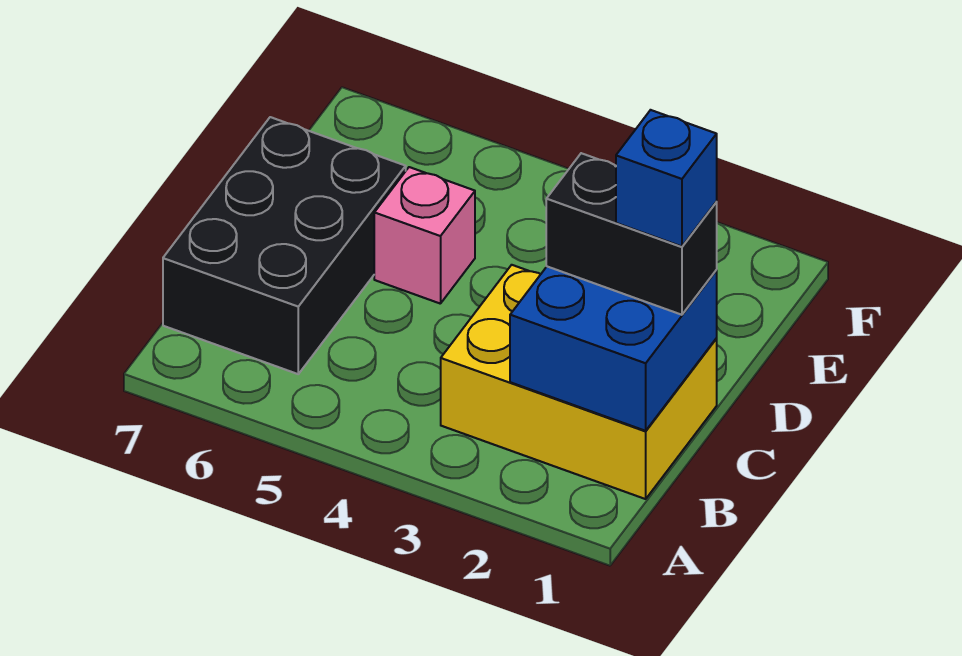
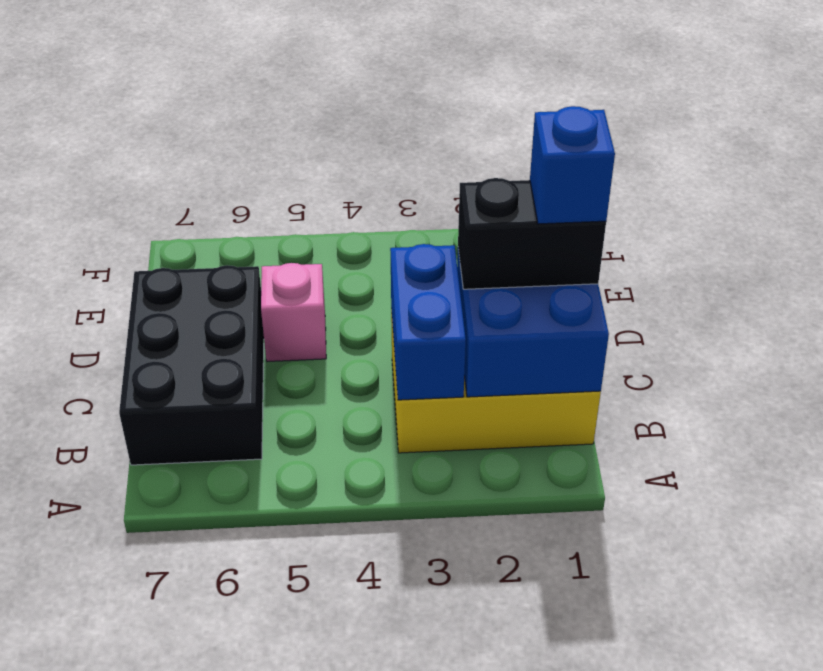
none -> blue brick B3:C3 level 2

